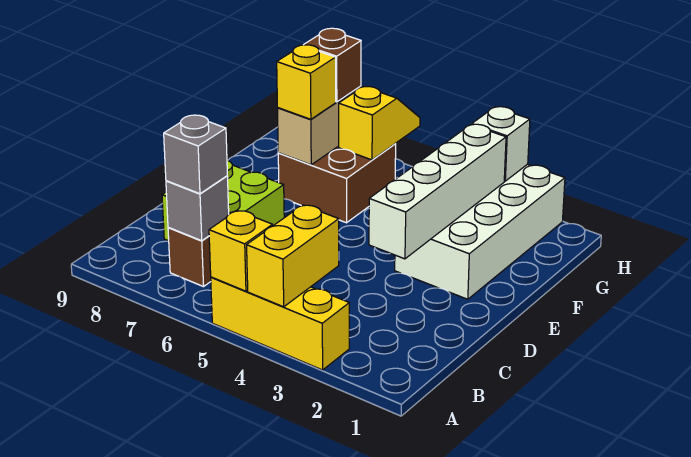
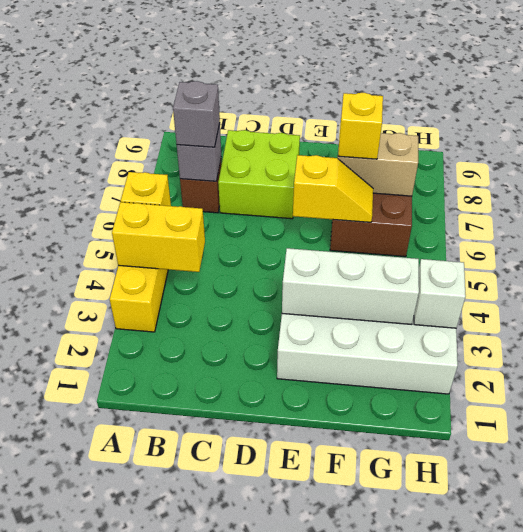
white brick D3:G3 level 2 -> white brick E3:G3 level 2
yellow slope G6:H6 level 2 top G -> yellow slope E6:F6 level 2 top E
brown brick G7 level 3 -> none

